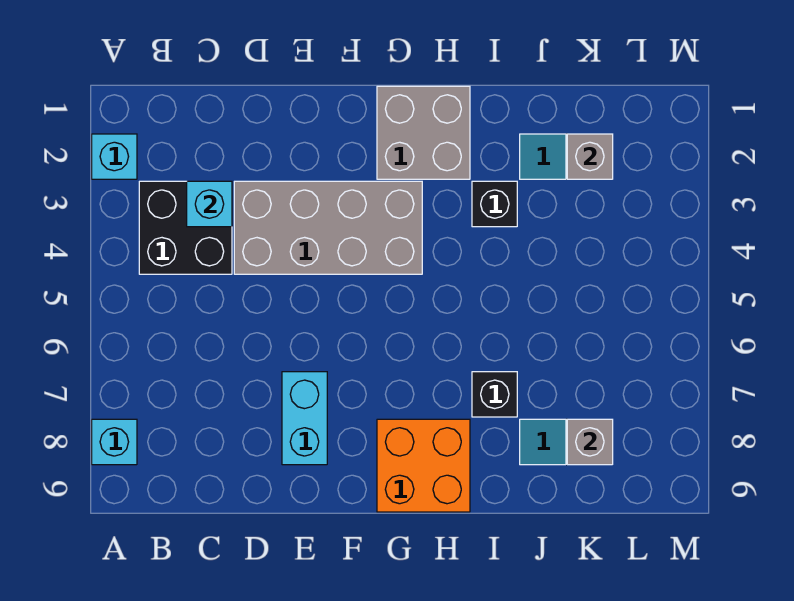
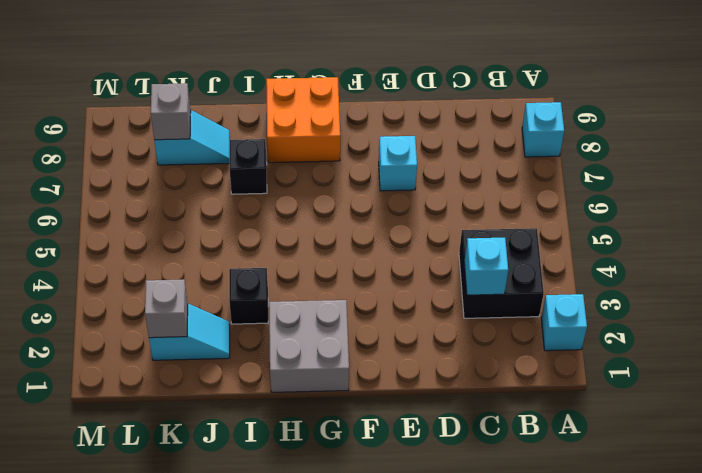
grey brick D3:G4 level 1 -> none
cyan brick E7:E8 level 1 -> cyan brick E7 level 1

